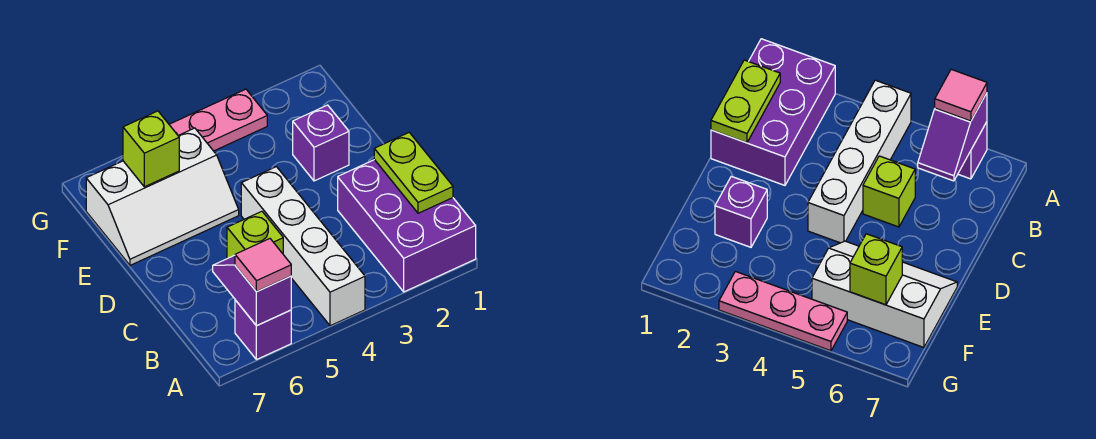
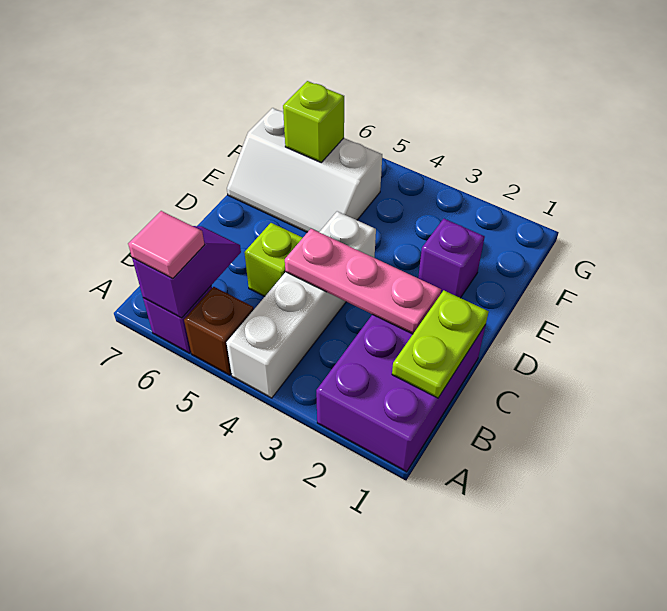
none -> brown brick A5 level 1
pink plate G3:G5 level 1 -> pink plate C2:C4 level 2

